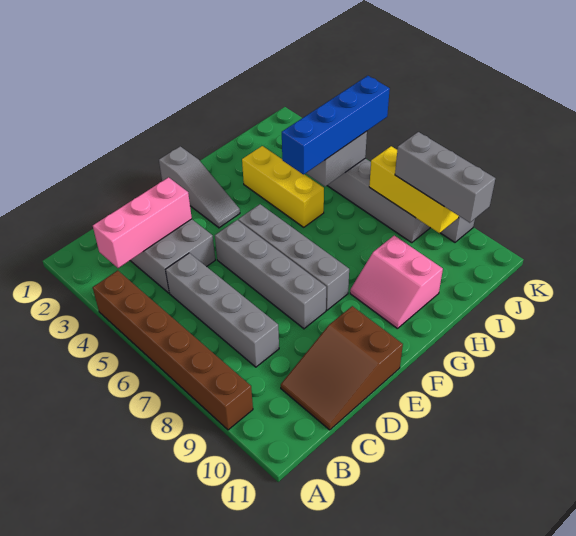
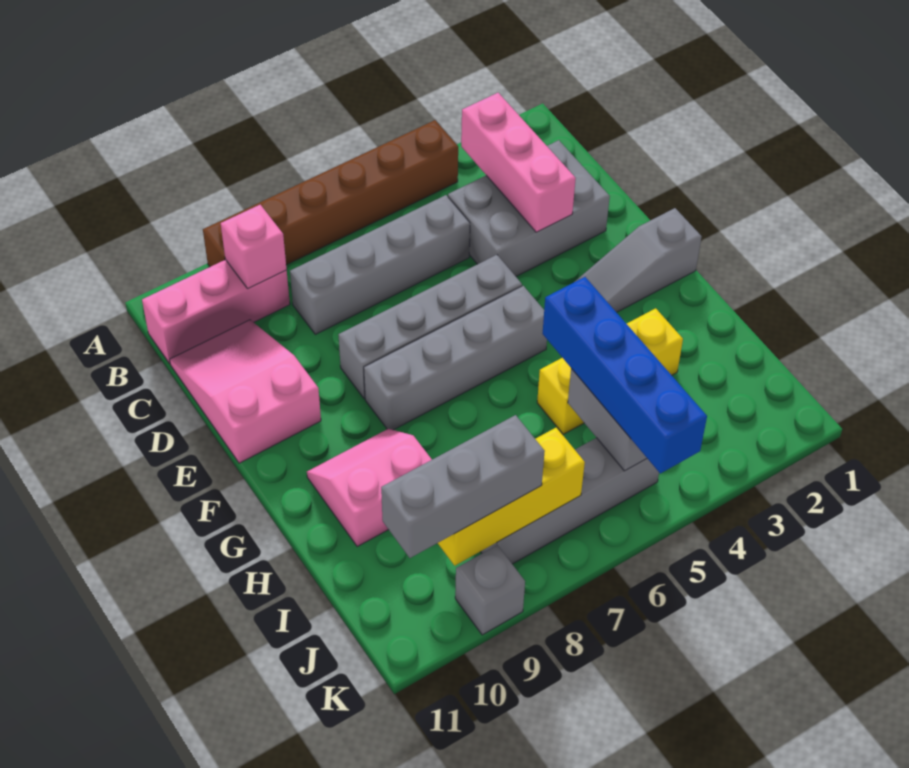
none -> pink brick B9:B11 level 1
none -> pink brick B9 level 2
brown slope C10:E11 level 1 top E -> pink slope C10:E11 level 1 top E

